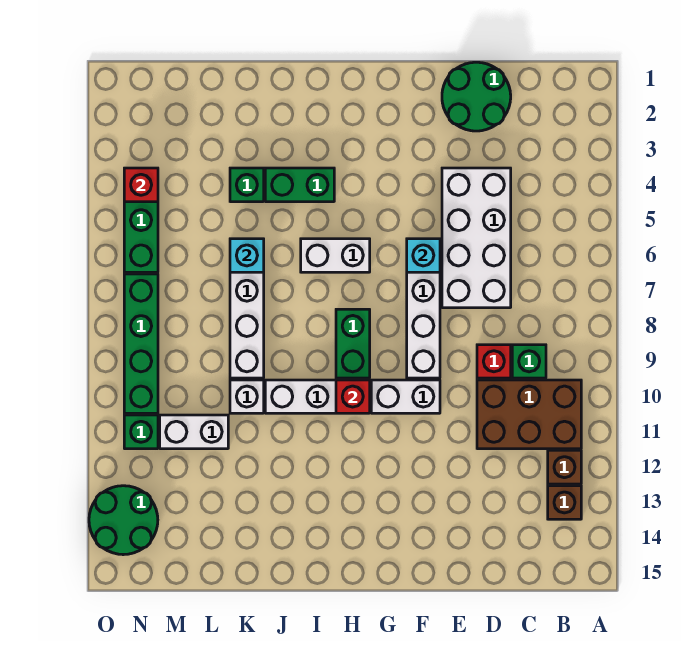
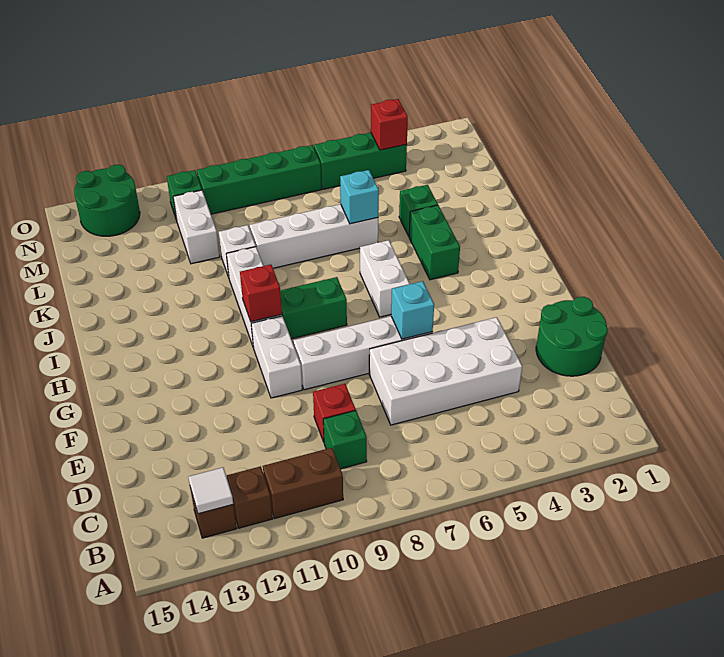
brown brick B10:D11 level 1 -> brown brick B10:B11 level 1
none -> white tile B13 level 2

